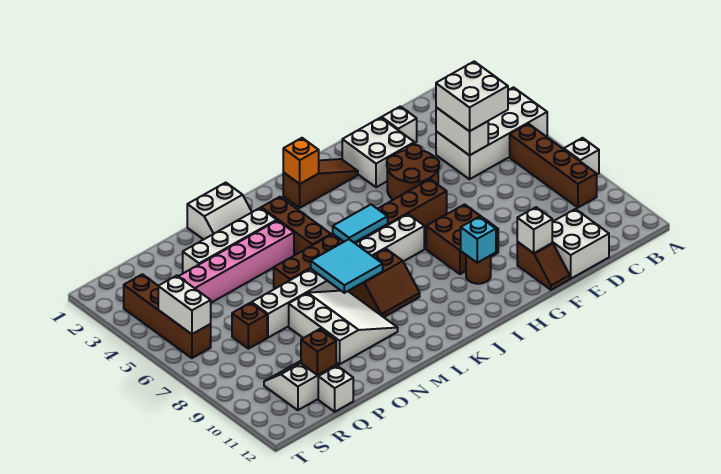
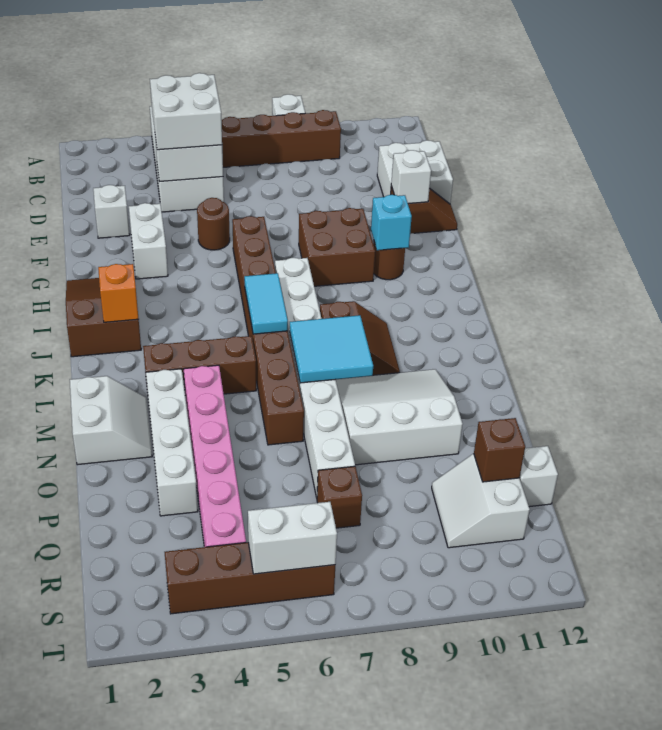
white brick F2:G3 level 1 -> white brick F3:G3 level 1
brown round brick F4:G5 level 1 -> brown round brick F5 level 1
brown slope H2:J2 level 1 top J -> brown slope H1:J2 level 1 top J

